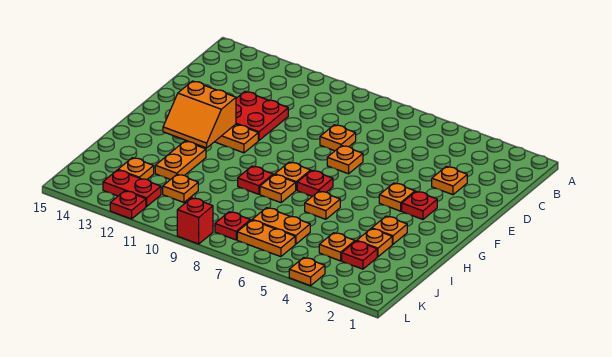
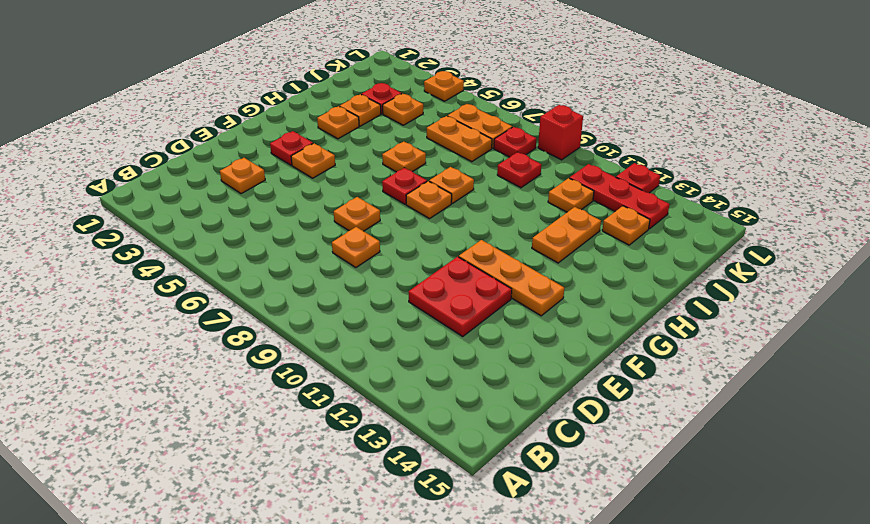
orange slope F12:G13 level 2 top F -> none
red plate H9 level 1 -> red plate J9 level 1
red plate K12:K13 level 1 -> red plate K11:K13 level 1

